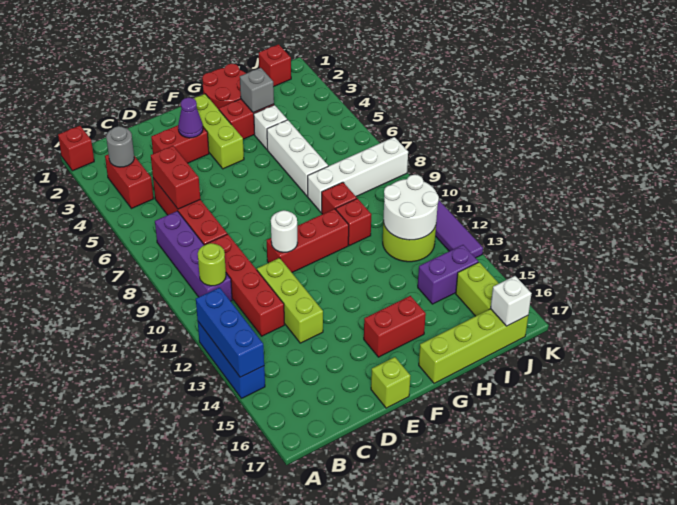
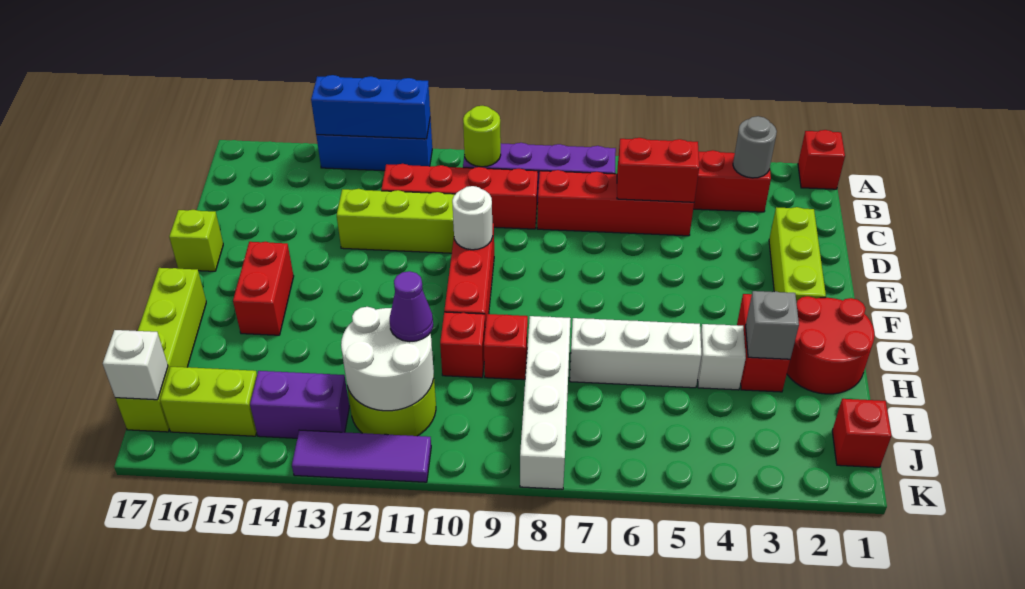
red brick D3:E3 level 1 -> none
purple cone E3 level 2 -> purple cone I11 level 3
lime brick F2:F4 level 1 -> lime brick D2:F2 level 1
purple brick I14:J14 level 1 -> purple brick J13:J14 level 1

